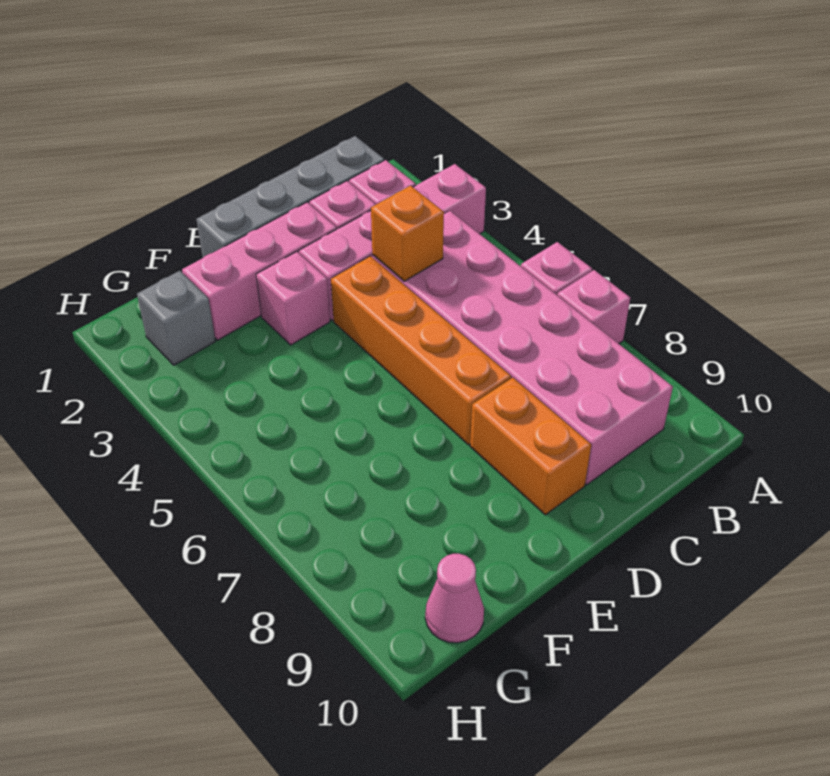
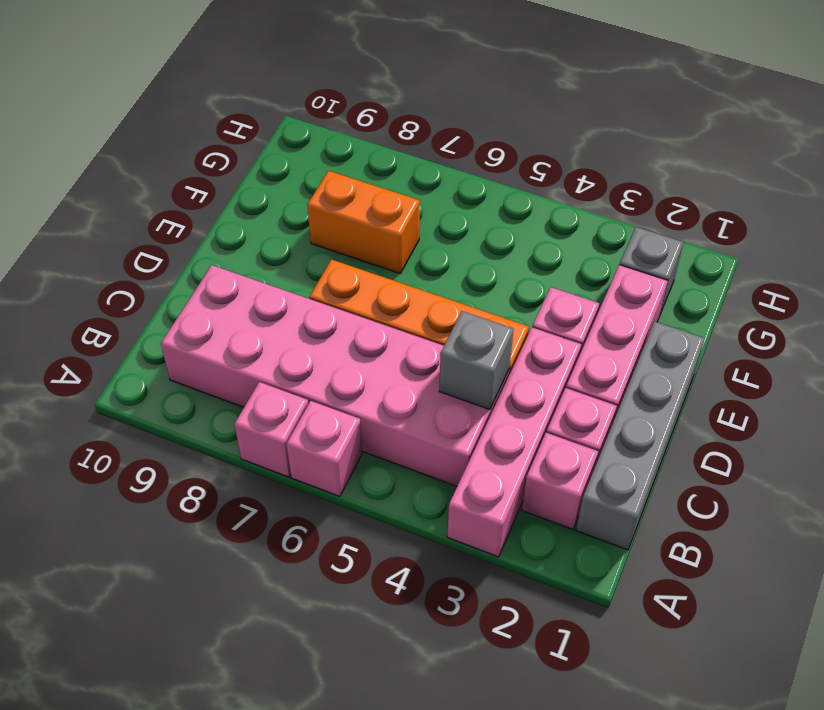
orange brick C4 level 2 -> grey brick C4 level 2
orange brick D8:D9 level 1 -> orange brick F7:F8 level 1
pink cone G10 level 1 -> none

